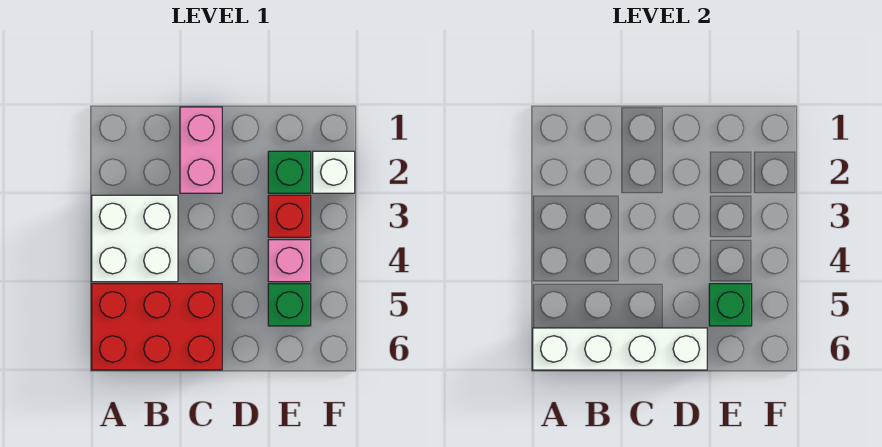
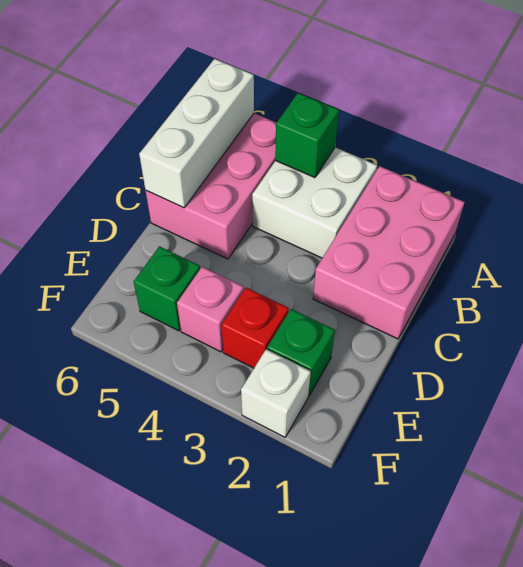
red brick A5:C6 level 1 -> pink brick A5:C6 level 1
white brick A6:D6 level 2 -> white brick A6:C6 level 2
pink brick C1:C2 level 1 -> pink brick A1:C2 level 1
green brick E5 level 2 -> green brick A4 level 2

